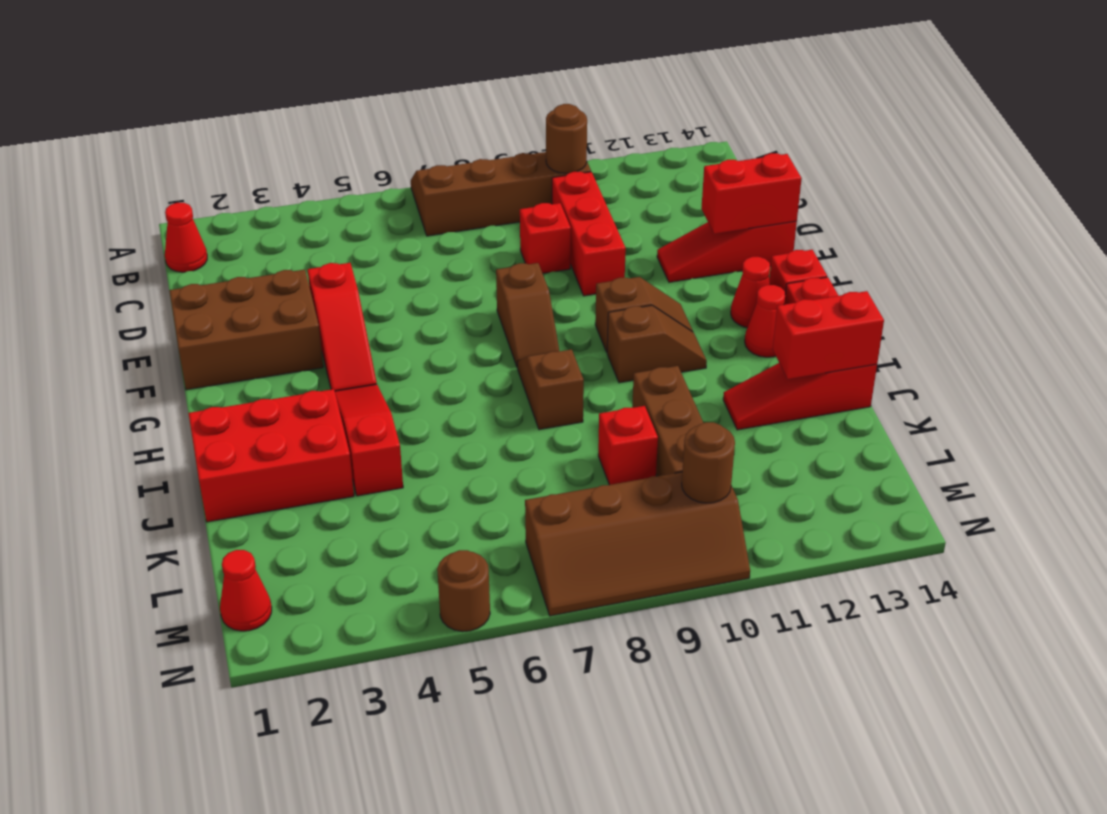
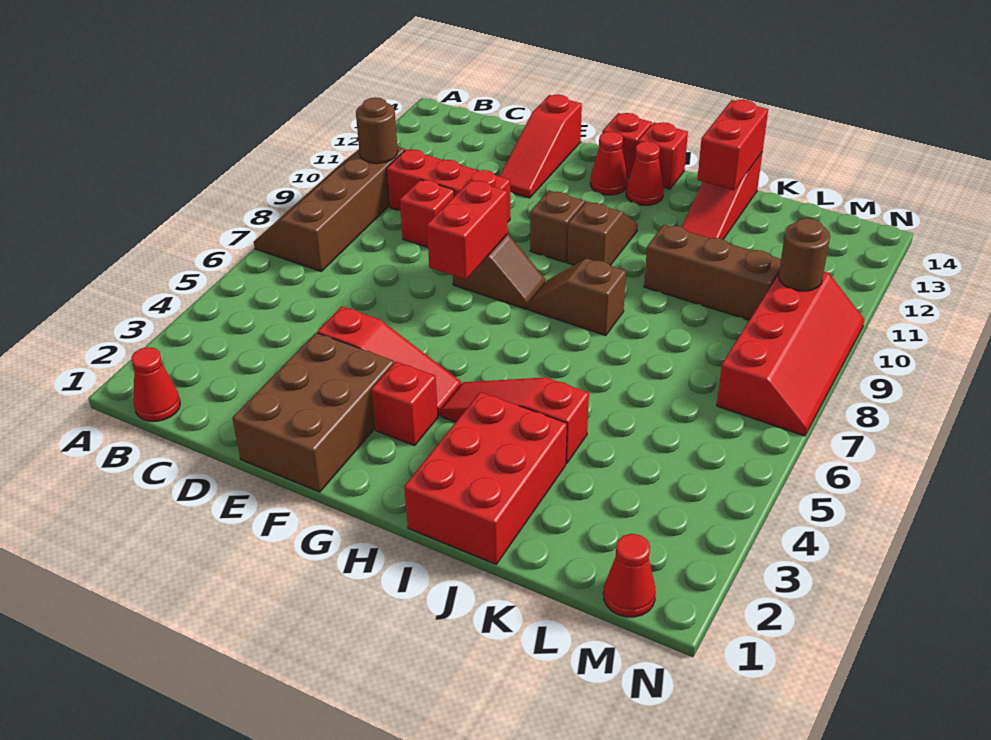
red brick E13:E14 level 2 -> red brick F7:F8 level 2
red brick K9 level 1 -> red brick G3 level 1
brown slope M7:N10 level 1 top M -> red slope M7:N10 level 1 top M
brown round brick N5 level 1 -> none

